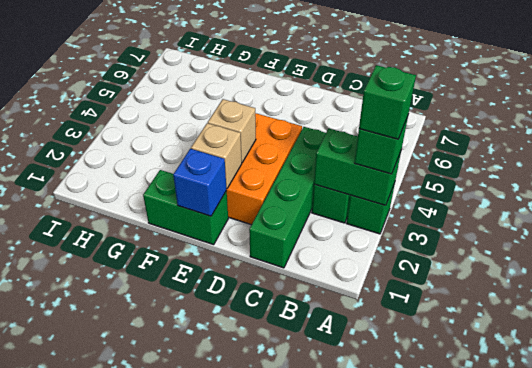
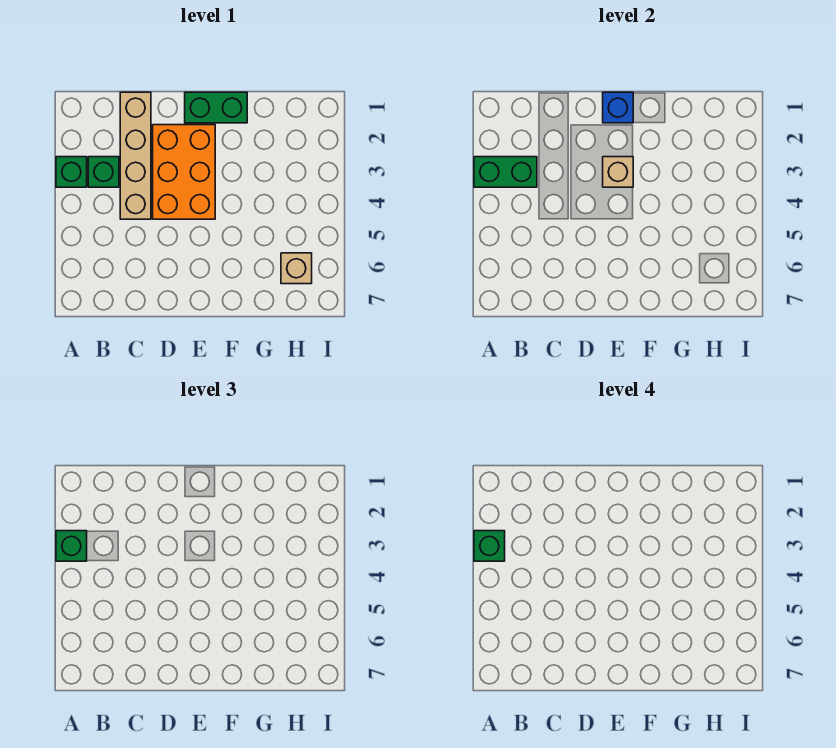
green brick C1:C4 level 1 -> tan brick C1:C4 level 1
tan brick E2 level 2 -> tan brick H6 level 1

